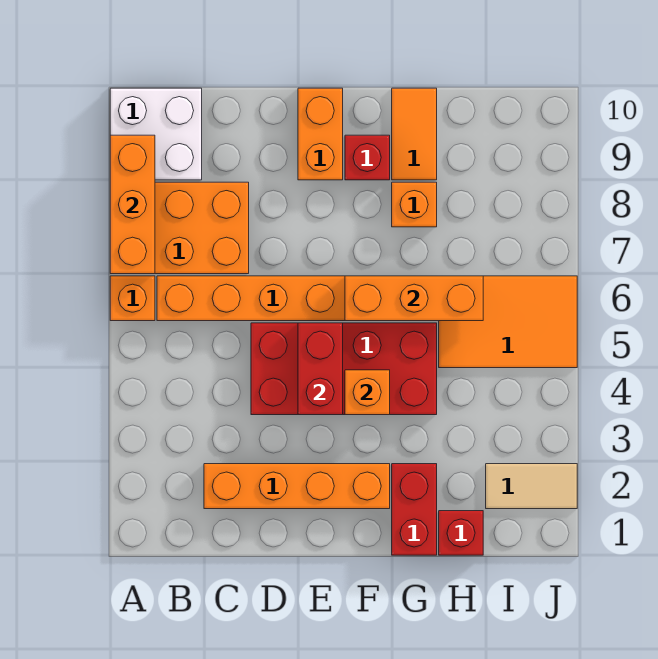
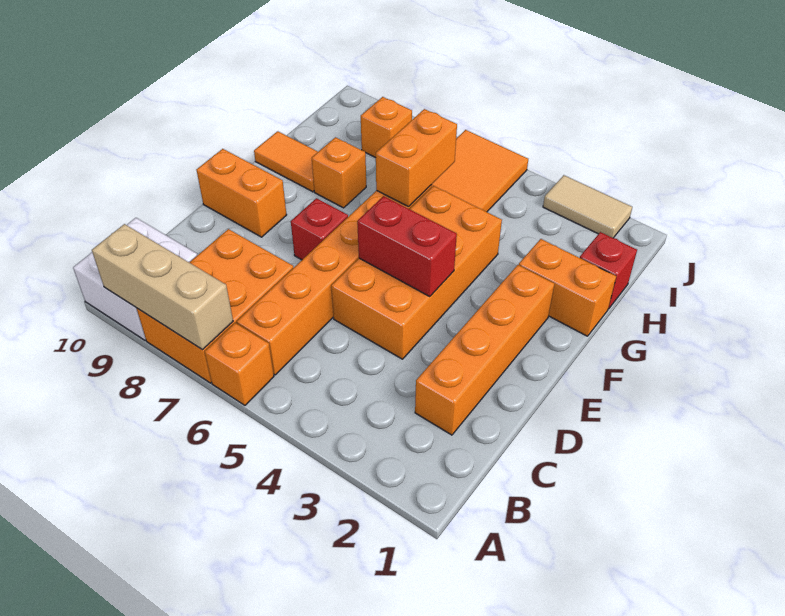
orange brick A7:A9 level 2 -> tan brick A7:A9 level 2
red brick D4:G5 level 1 -> orange brick D4:G5 level 1
orange brick F4 level 2 -> orange brick I8 level 1
orange brick F6:H6 level 2 -> orange brick G6:H6 level 2
red brick F9 level 1 -> red brick E7 level 1
red brick G1:G2 level 1 -> orange brick G1:G2 level 1
tan tile I2:J2 level 1 -> tan tile J2:J3 level 1

